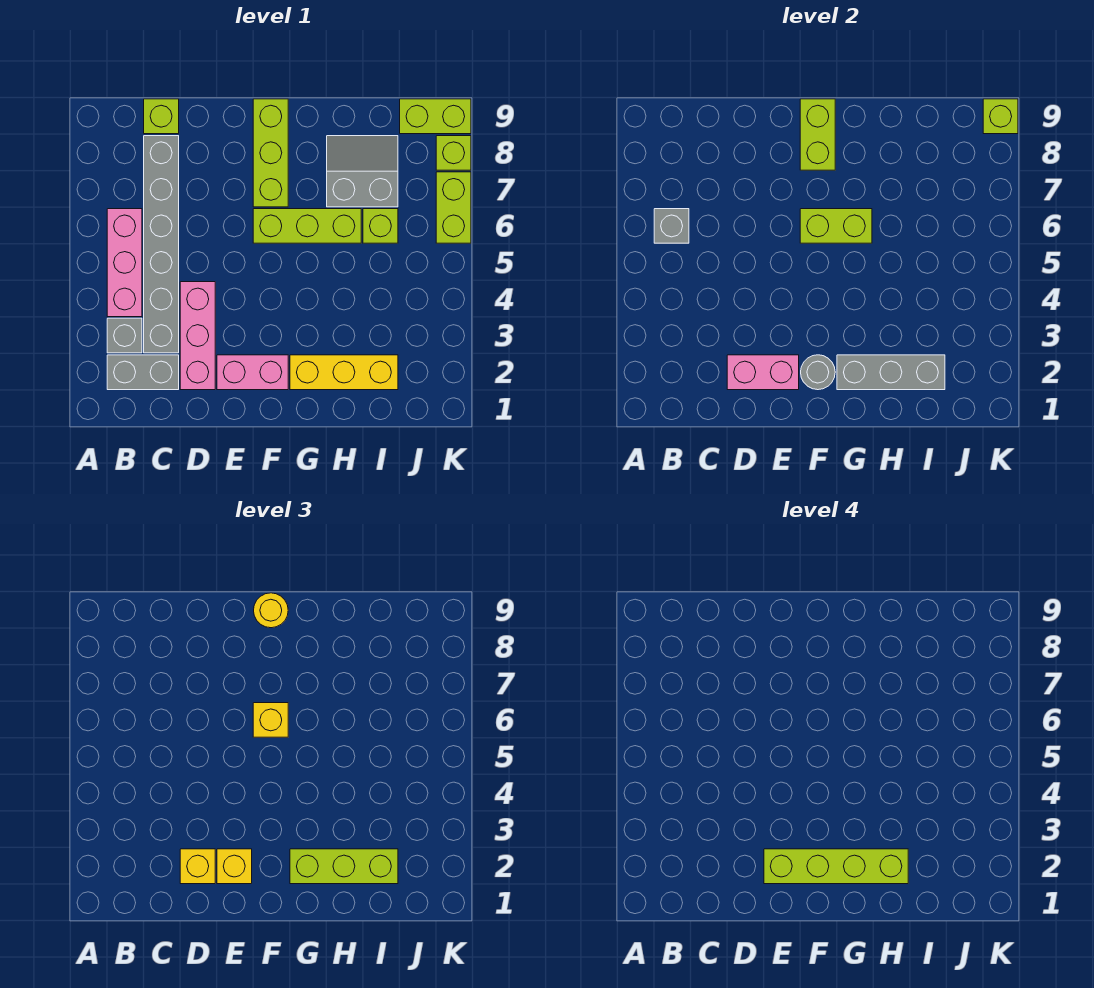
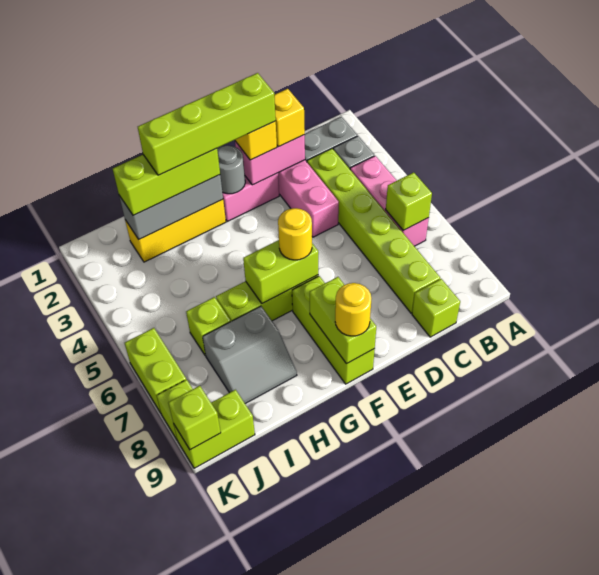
grey brick B6 level 2 -> lime brick B6 level 2
grey brick C3:C8 level 1 -> lime brick C3:C8 level 1
yellow brick F6 level 3 -> yellow round brick F6 level 3

